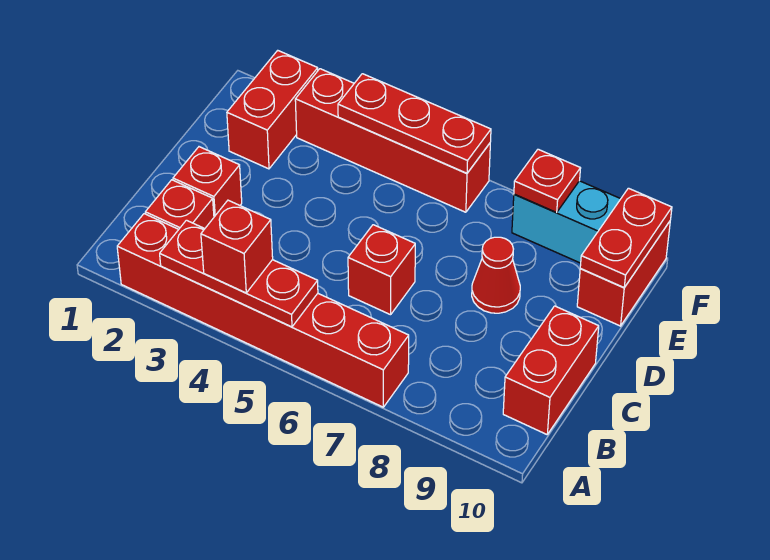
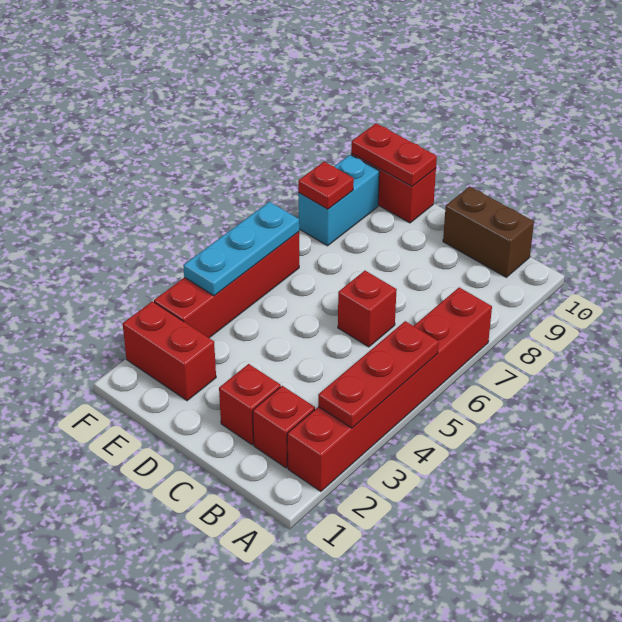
red brick A4 level 3 -> none
red brick B10:C10 level 1 -> brown brick B10:C10 level 1
red cone D8 level 1 -> none
red plate F4:F6 level 2 -> cyan plate F4:F6 level 2

